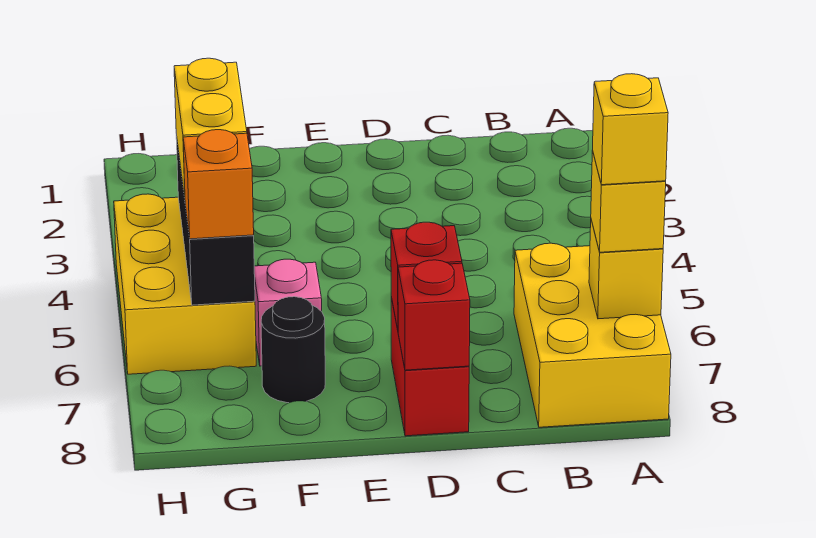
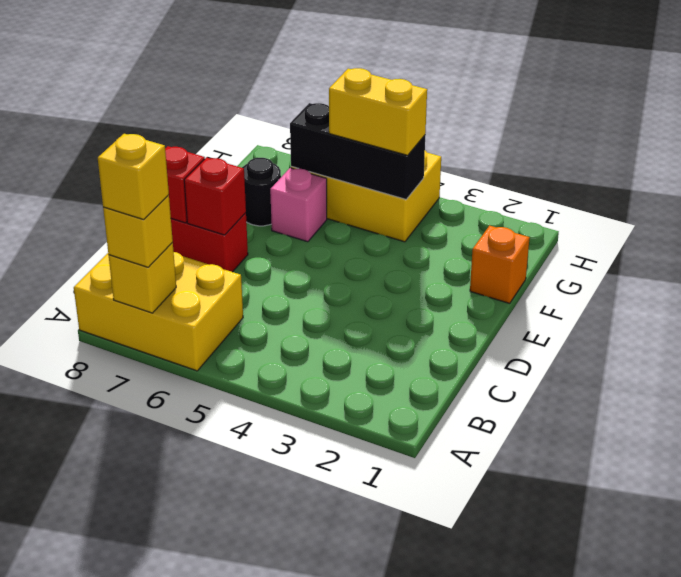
orange brick G6 level 3 -> orange brick F1 level 1

